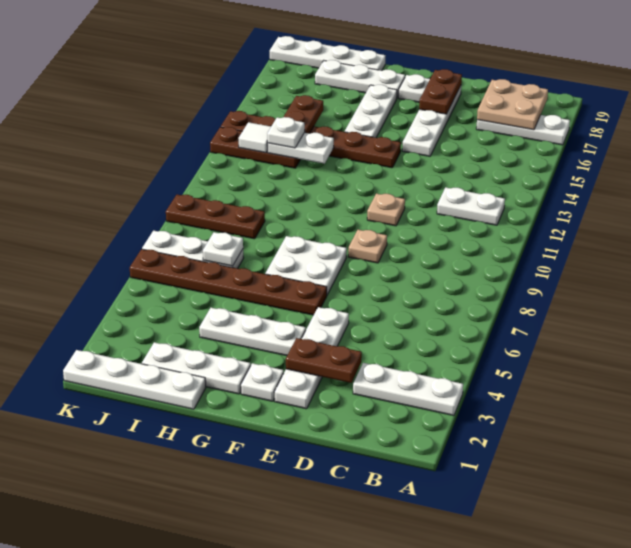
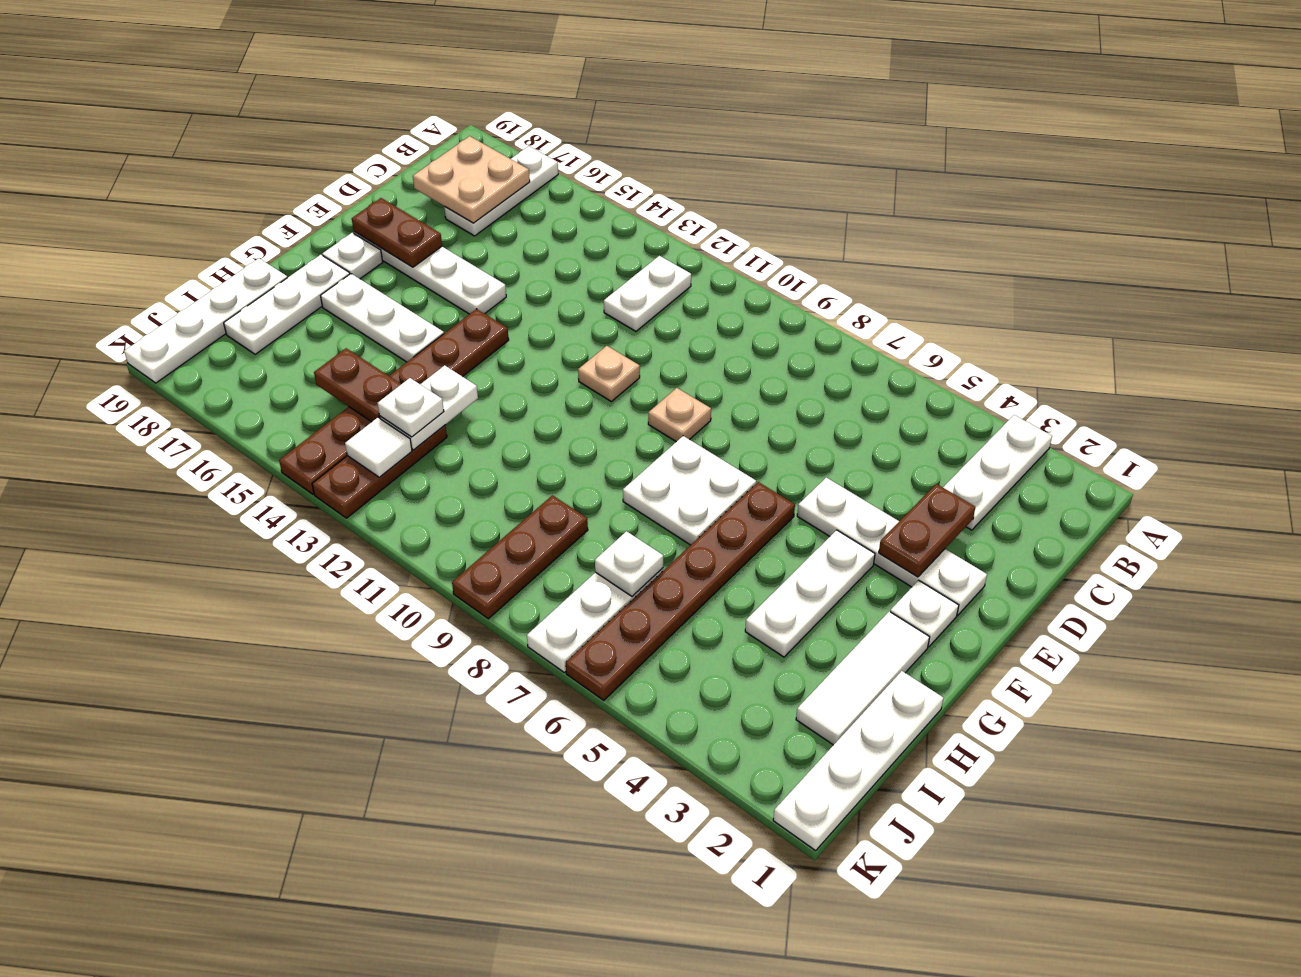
white plate G2:I2 level 1 -> white tile G2:I2 level 1

